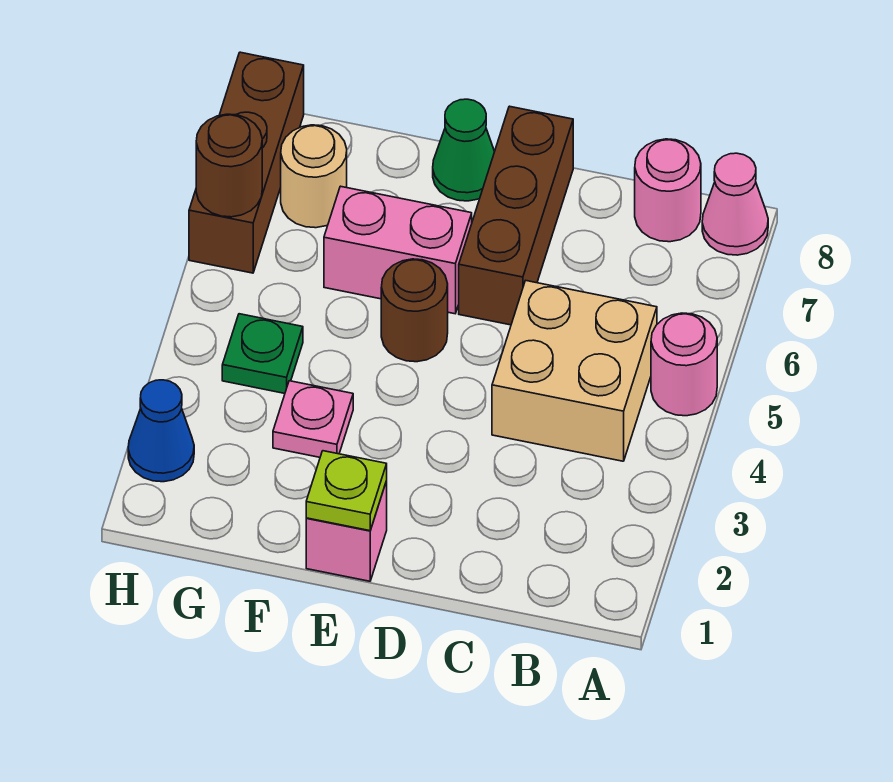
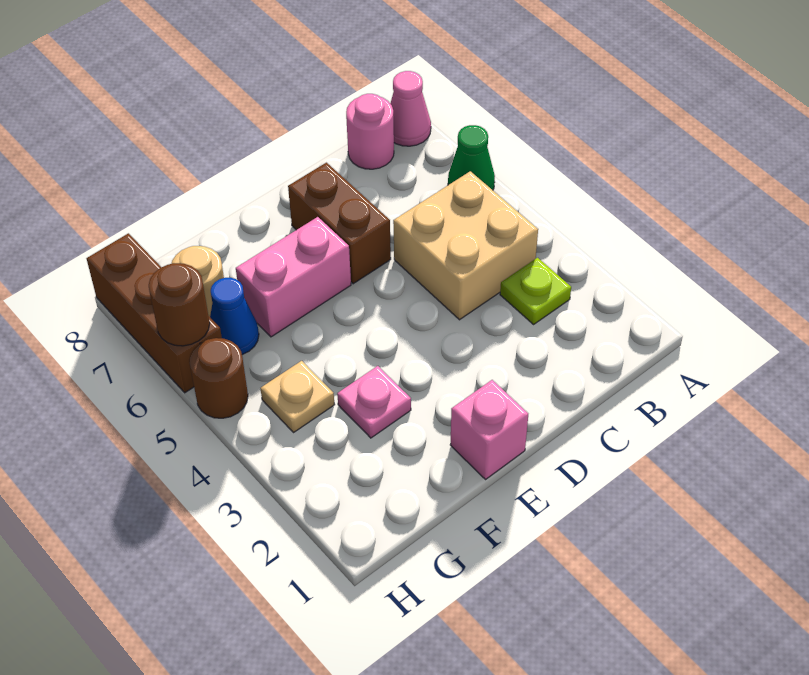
pink round brick A5 level 1 -> none
brown brick D6:D8 level 1 -> brown brick D6:D7 level 1
lime plate E1 level 2 -> lime plate B3 level 1
brown round brick E5 level 1 -> brown round brick H5 level 1
green cone E8 level 1 -> green cone A6 level 1
green plate G4 level 1 -> tan plate G4 level 1
blue cone H2 level 1 -> blue cone G6 level 1

